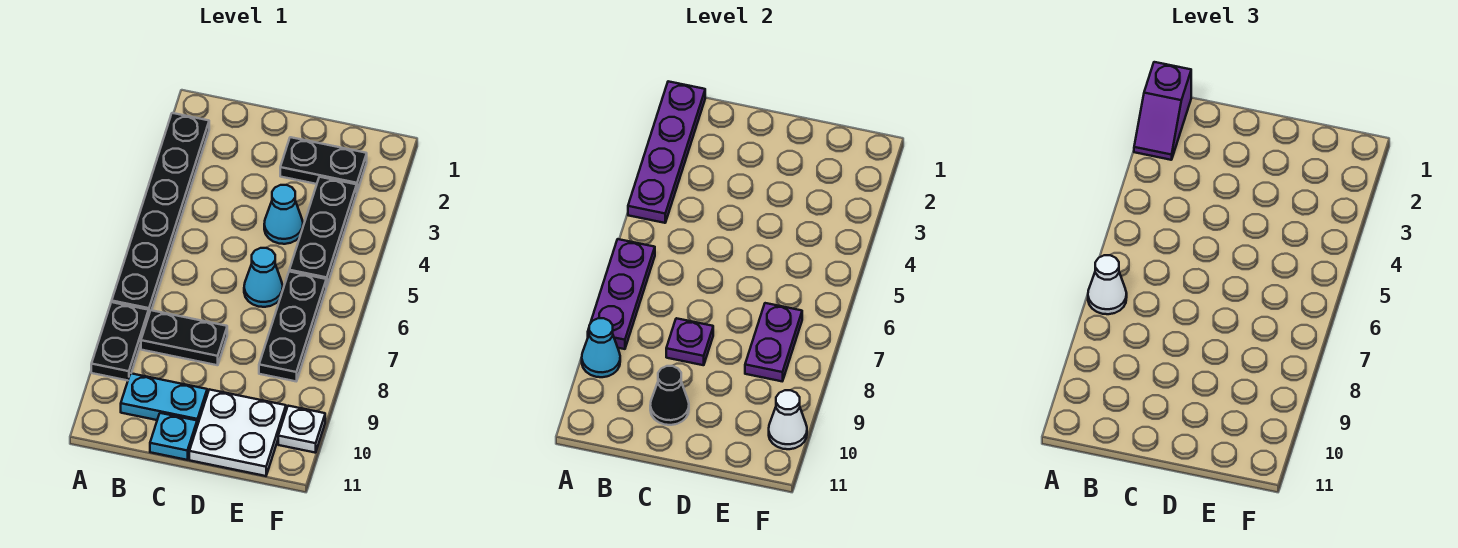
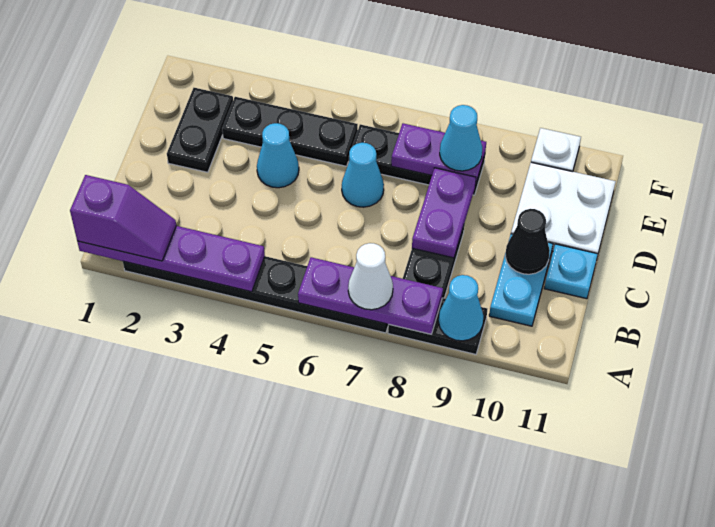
purple plate C8 level 2 -> purple plate C8:D8 level 2
none -> cyan cone E8 level 3
white cone F10 level 2 -> none

